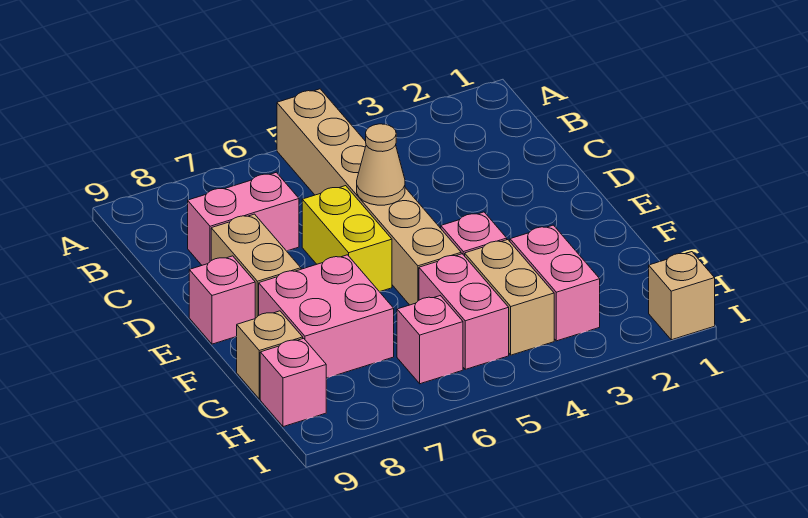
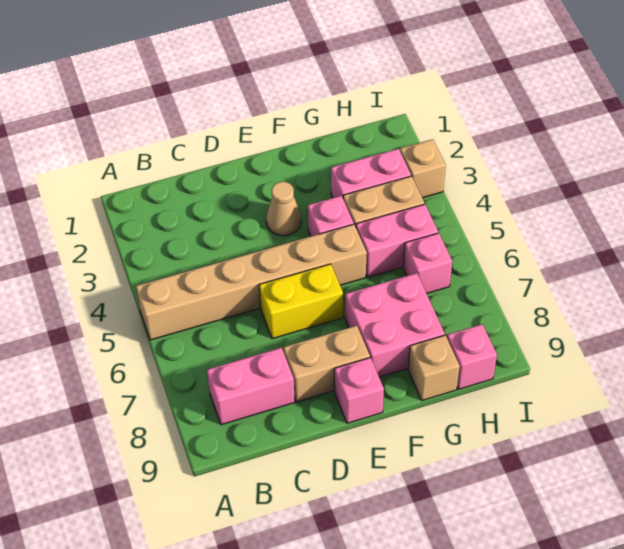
pink brick C7:C8 level 1 -> pink brick B8:C8 level 1
tan cone D5 level 2 -> tan cone E3 level 1
tan brick I1 level 1 -> tan brick I3 level 1

